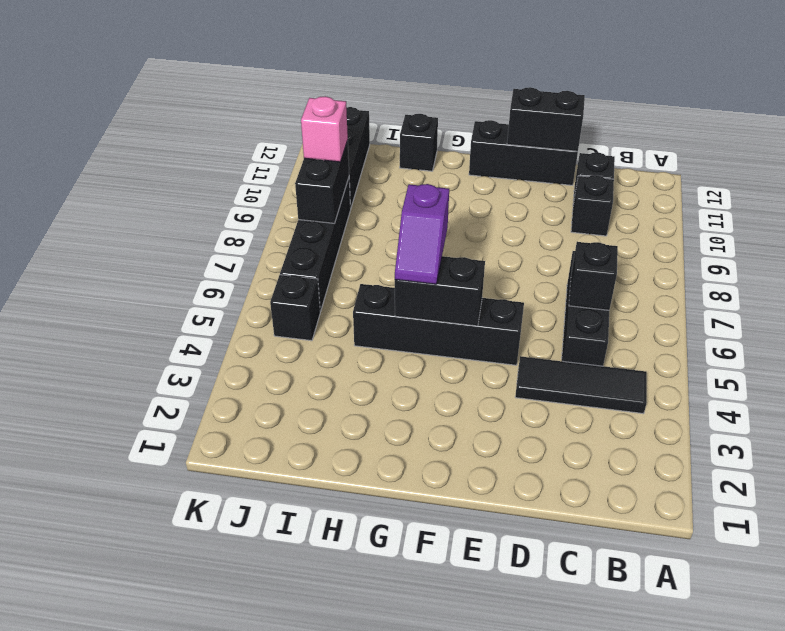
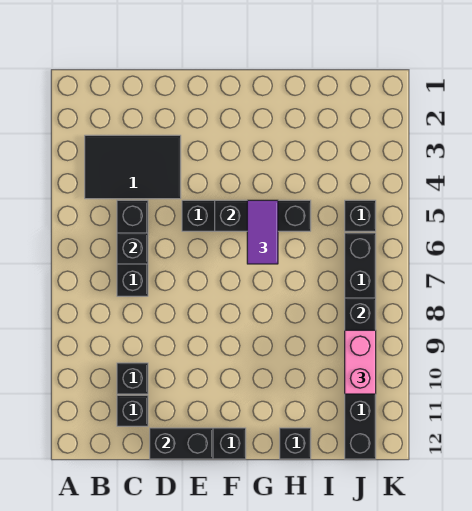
black tile B4:D4 level 1 -> black tile B3:D4 level 1
purple slope G5:G6 level 3 top 6 -> purple tile G5:G6 level 3
pink brick J9 level 3 -> pink brick J9:J10 level 3

